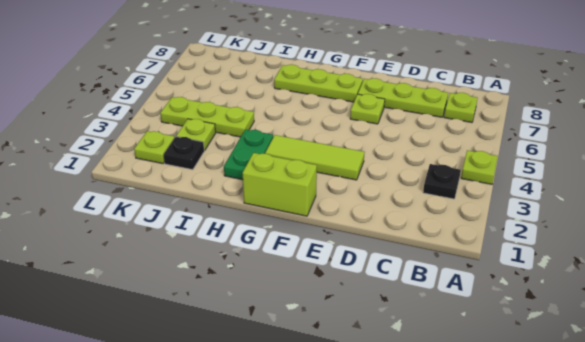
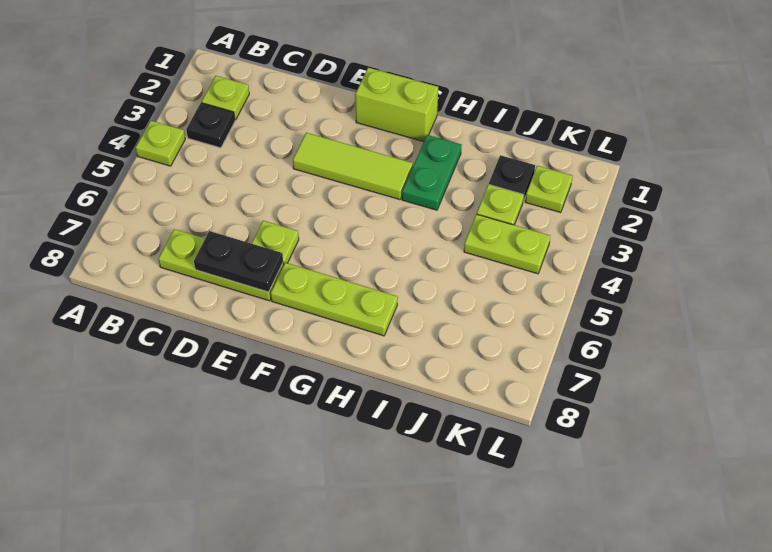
lime plate B7 level 1 -> lime plate B2 level 1
none -> black plate D7:E7 level 2
lime plate I4:K4 level 1 -> lime plate J4:K4 level 1

